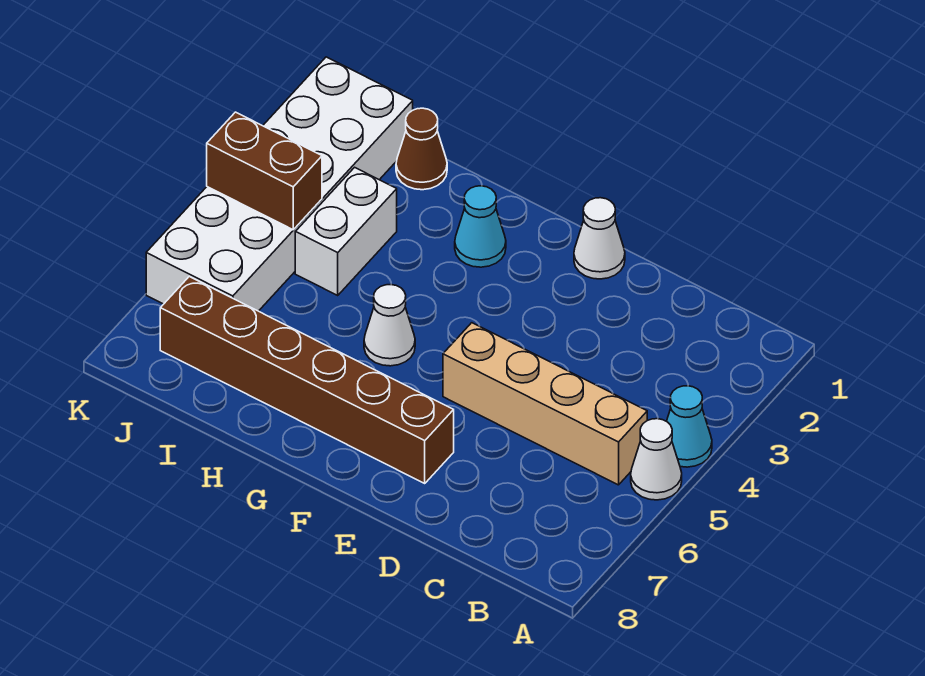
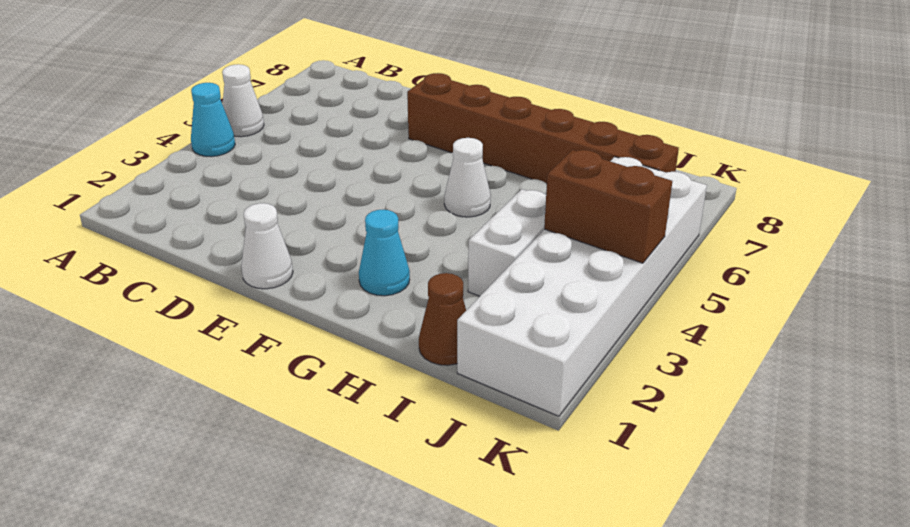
tan brick B5:E5 level 1 -> none

